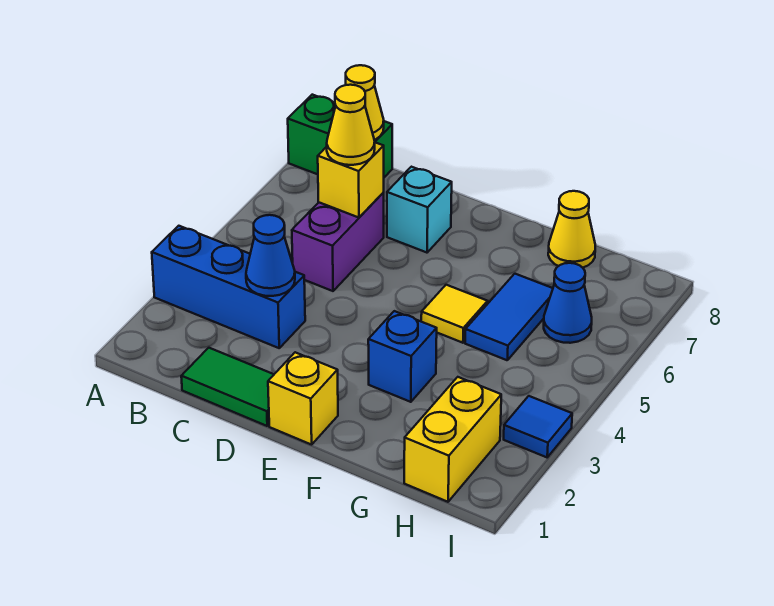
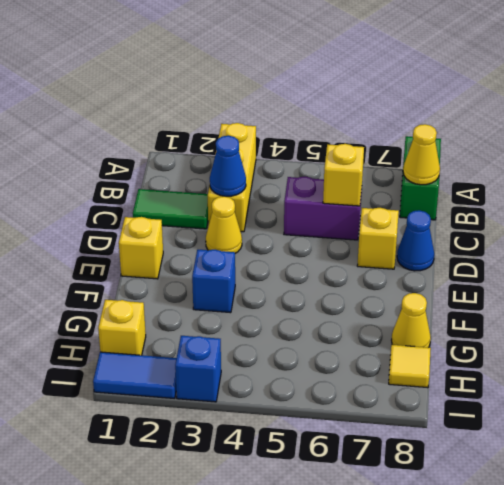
blue brick A3:C3 level 1 -> yellow brick A3:C3 level 1
green tile C1:D1 level 1 -> green tile C1:C2 level 1
yellow cone C6 level 3 -> yellow cone D3 level 1
cyan brick D7 level 1 -> yellow brick D7 level 1
yellow tile F5 level 1 -> yellow tile H8 level 1
blue tile G5:G6 level 1 -> blue tile I1:I2 level 1
yellow brick H1:H2 level 1 -> yellow brick H1 level 1
blue cone H6 level 1 -> blue cone D8 level 1
blue tile I3 level 1 -> blue brick I3 level 1

